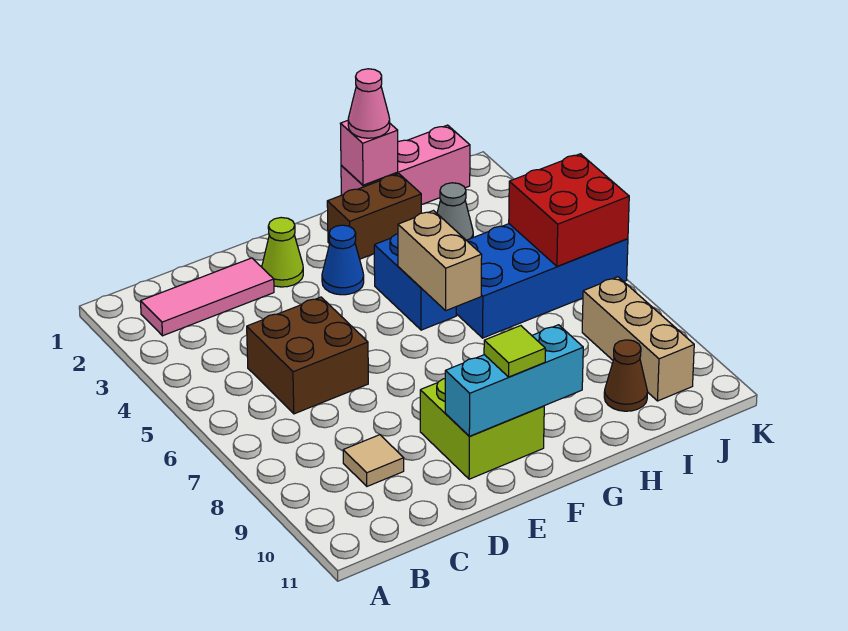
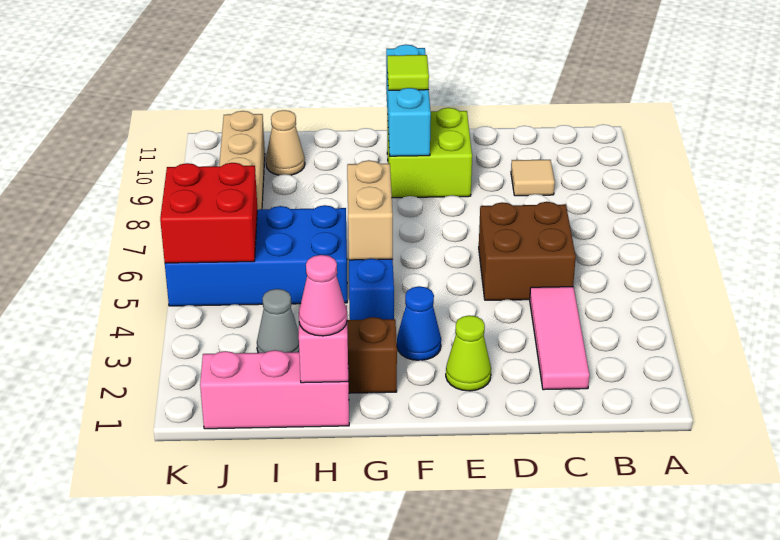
pink tile B2:D2 level 1 -> pink tile C2:C4 level 1
cyan brick E10:G10 level 2 -> cyan brick F9:F11 level 2
brown cone I10 level 1 -> tan cone I10 level 1

